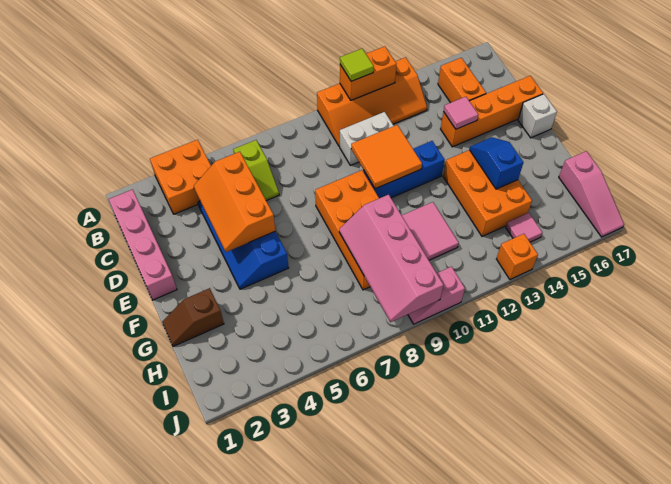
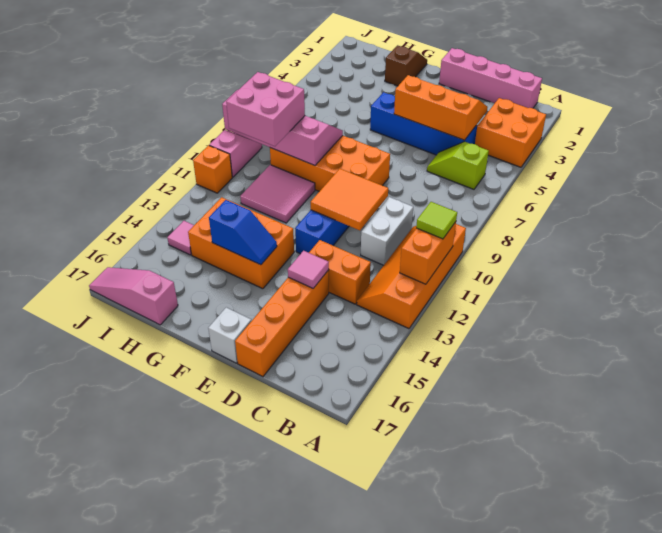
orange brick B15:C15 level 1 -> orange brick C13:D13 level 1
none -> pink brick H9:I10 level 3
orange brick J13 level 1 -> orange brick J11 level 1

